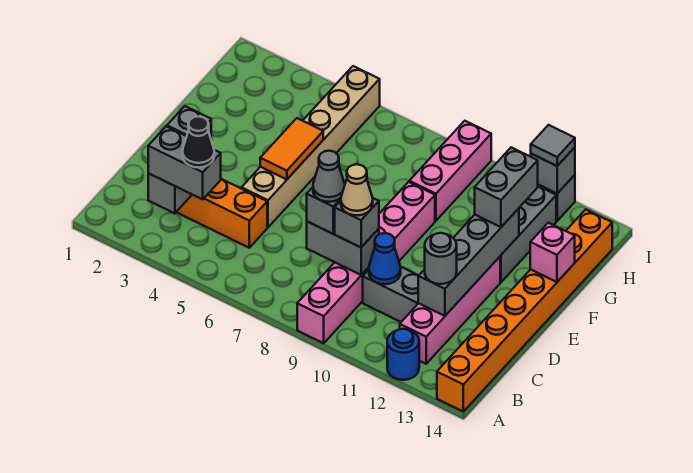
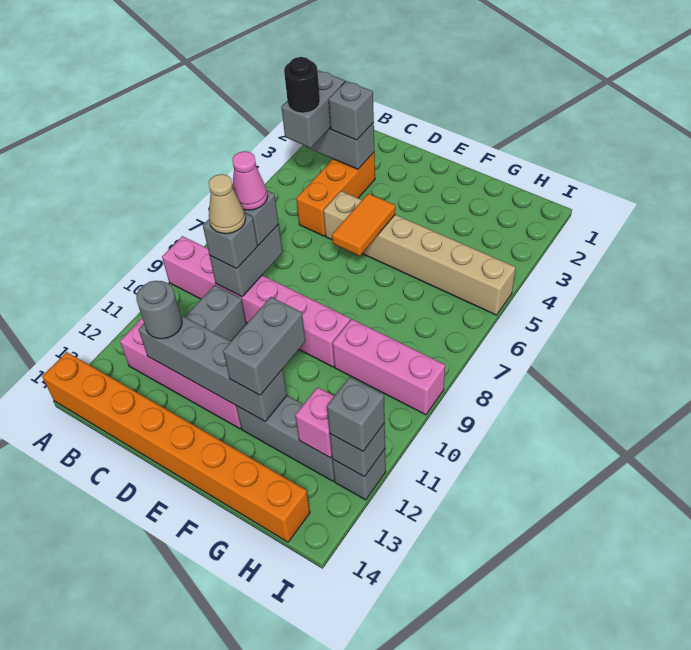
blue round brick A12 level 1 -> none
black cone B4 level 4 -> black round brick B4 level 4
grey cone C8 level 4 -> pink cone C8 level 4
blue cone C10 level 2 -> none
orange tile E5:F5 level 2 -> orange tile E5:E6 level 2
grey brick F12:G12 level 3 -> grey brick F11:F12 level 3
pink brick F14 level 2 -> pink brick H12 level 2
grey tile I12 level 3 -> grey brick I12 level 3

